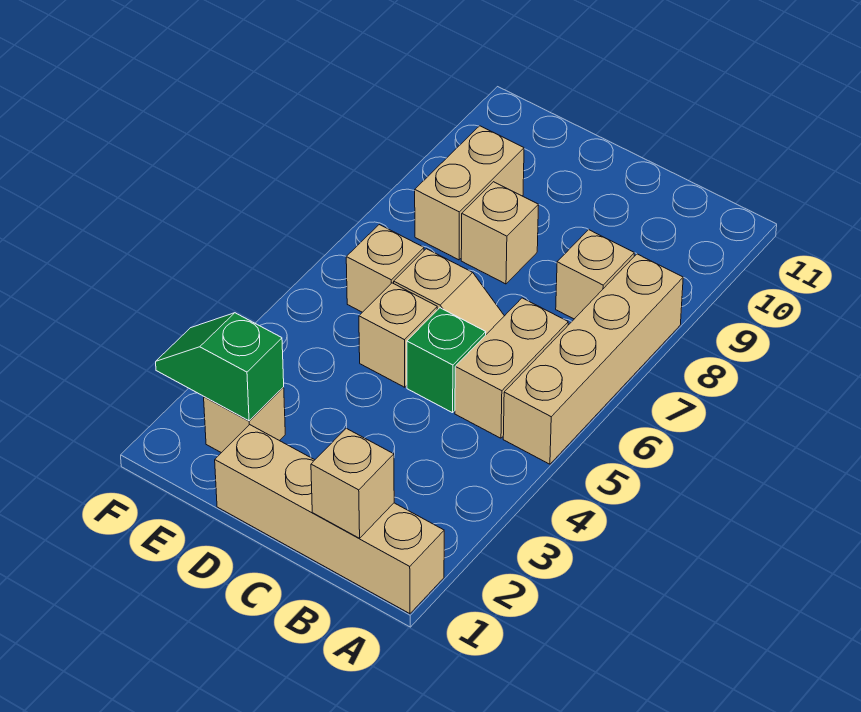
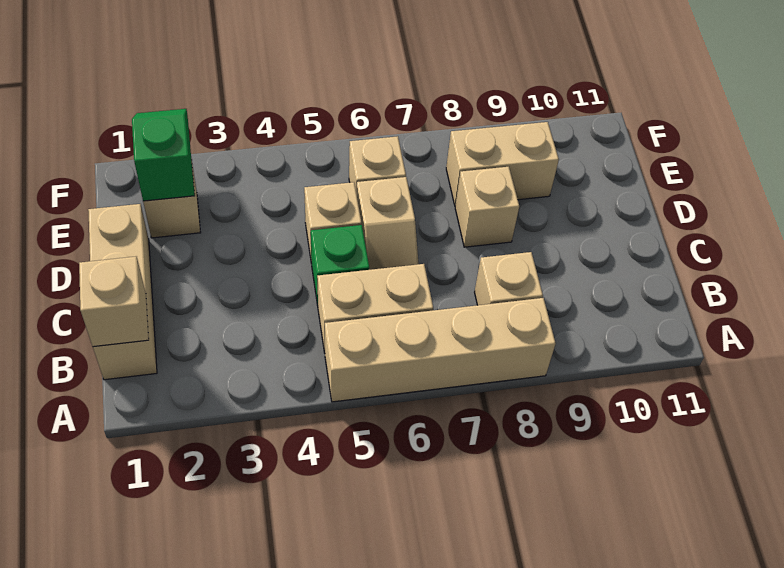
tan brick A1:D1 level 1 -> tan brick B1:D1 level 1

